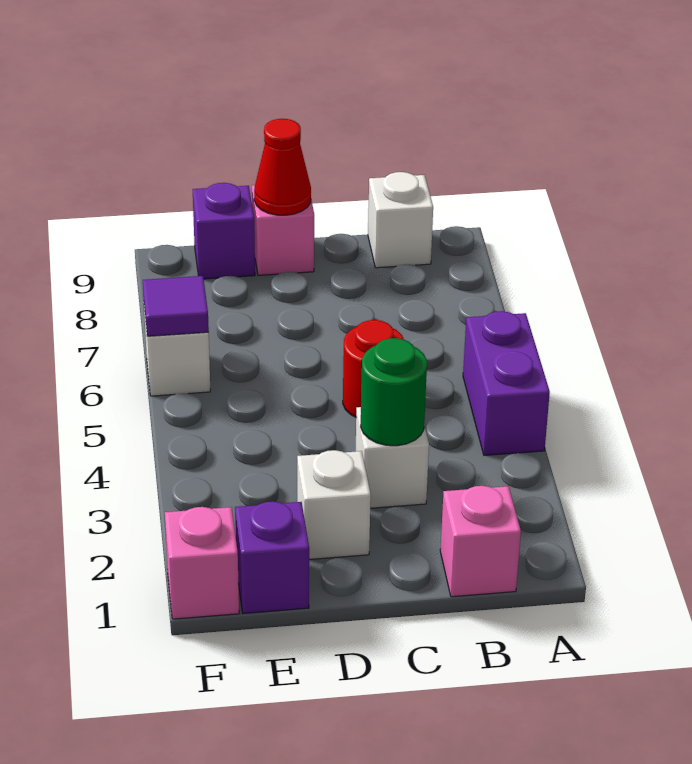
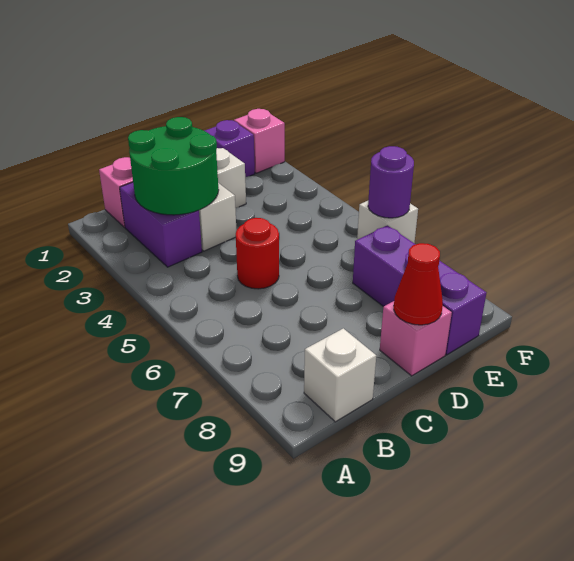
purple brick A4:A5 level 1 -> purple brick B2:B3 level 1
green round brick C3 level 2 -> green round brick B2:C3 level 2
purple brick E9 level 1 -> purple brick E7:E9 level 1
purple tile F6 level 2 -> purple round brick F6 level 2

